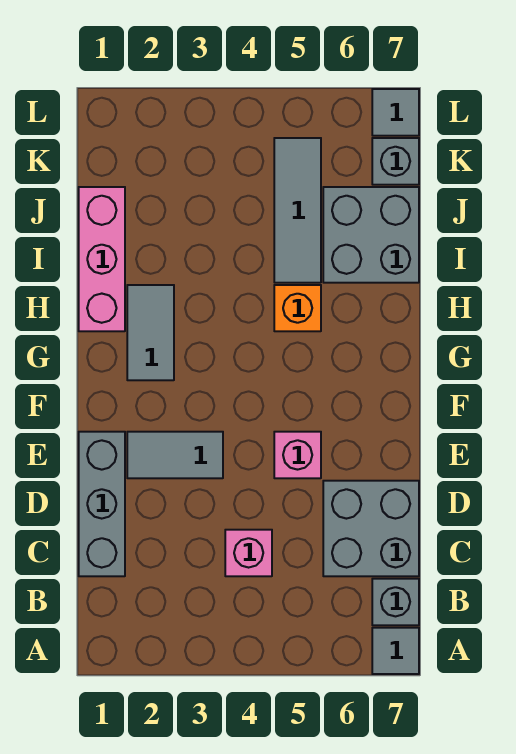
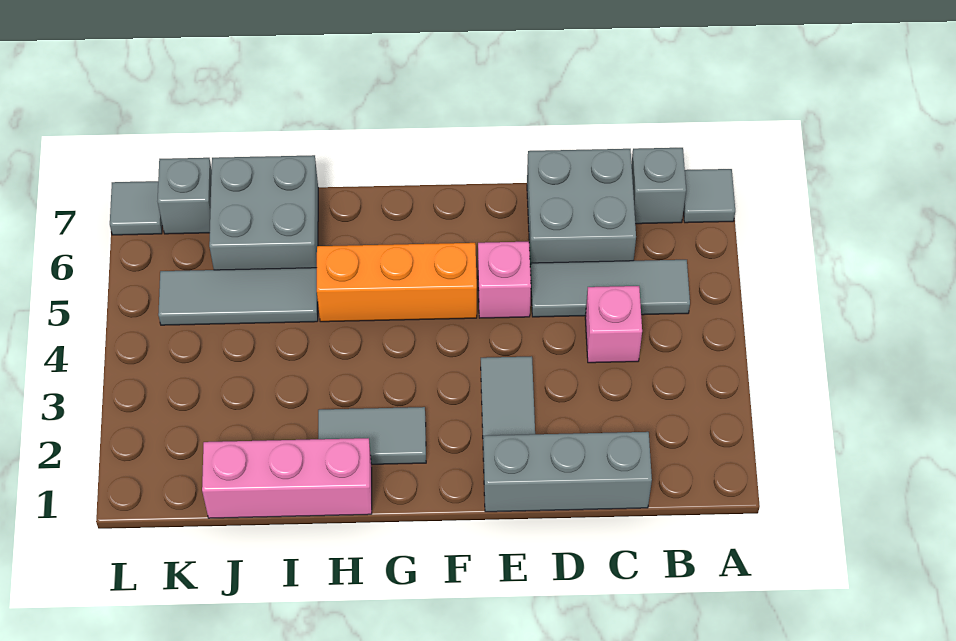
none -> grey tile B5:D5 level 1
orange brick H5 level 1 -> orange brick F5:H5 level 1

